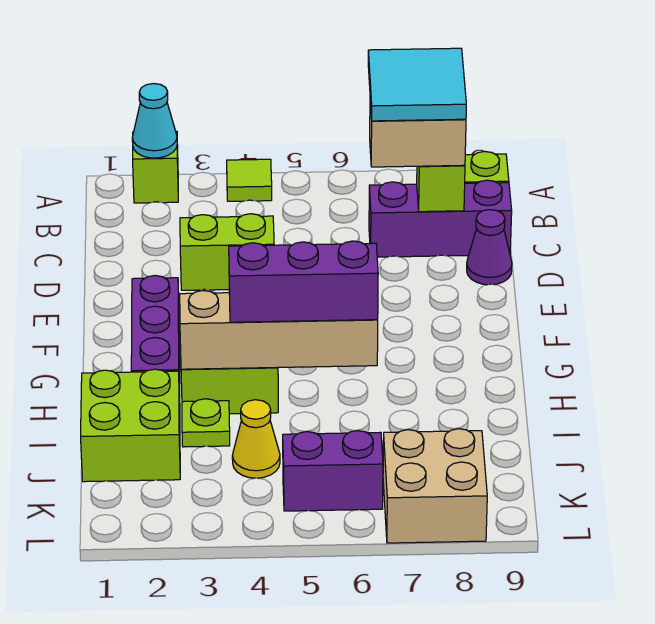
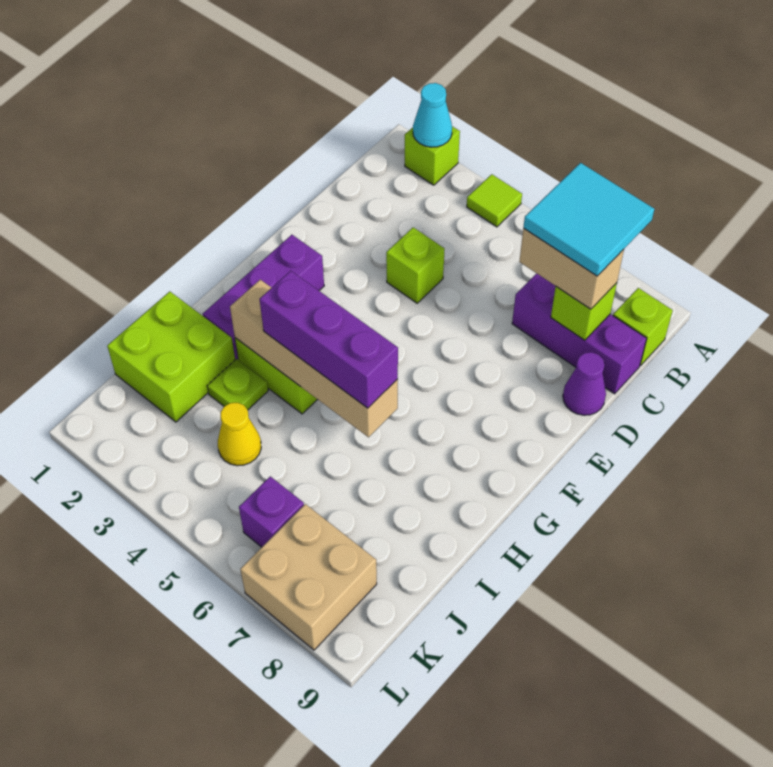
lime brick D3:D4 level 1 -> lime brick D4 level 1
purple brick K5:K6 level 1 -> purple brick K6 level 1

